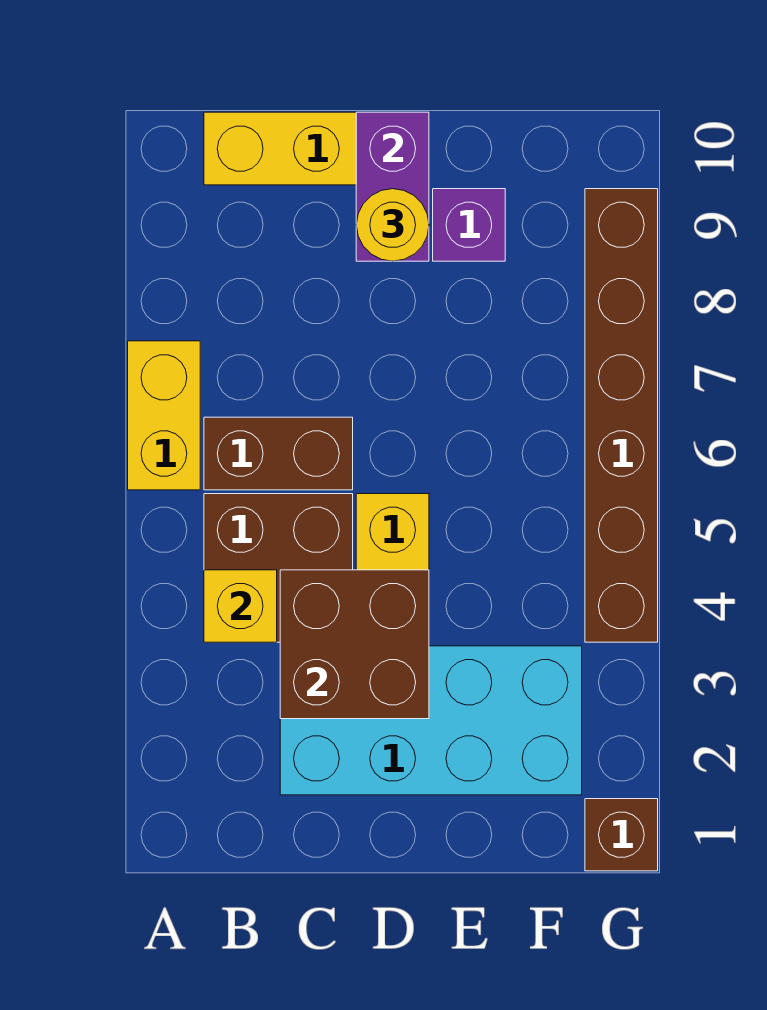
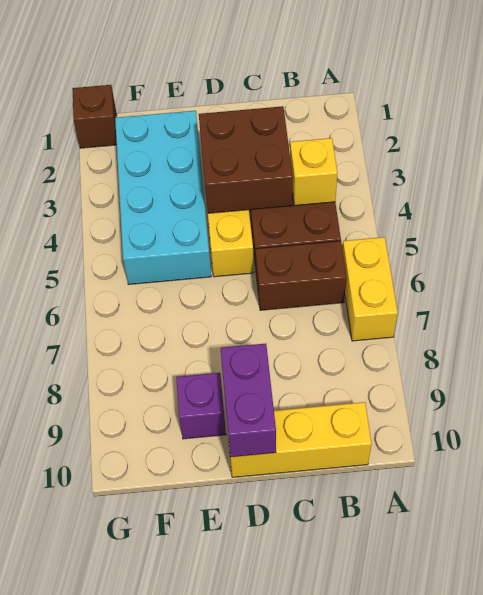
cyan brick C2:F3 level 1 -> cyan brick E2:F5 level 1
yellow round brick D9 level 3 -> none
brown brick G4:G9 level 1 -> none

